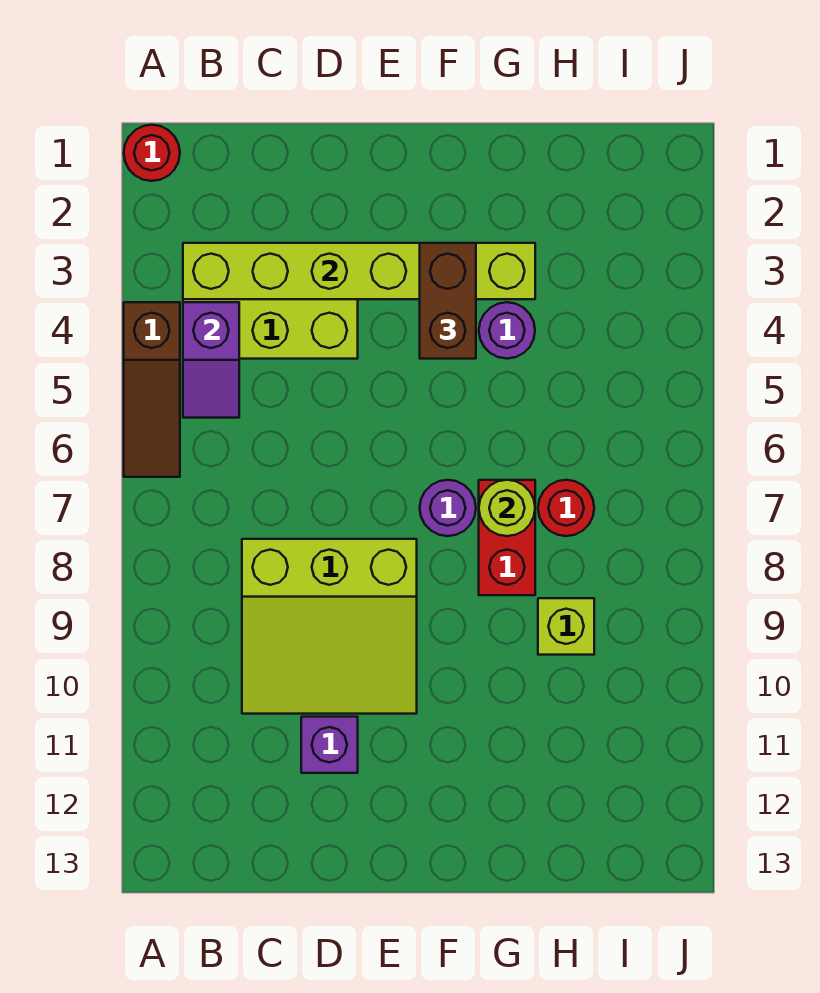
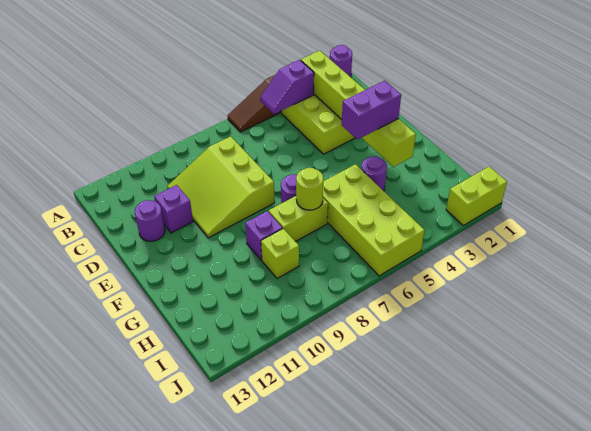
red round brick A1 level 1 -> purple round brick A1 level 1
none -> purple round brick D12 level 1
brown brick F3:F4 level 3 -> purple brick F3:F4 level 3
none -> lime brick G5:J6 level 1
red brick G7:G8 level 1 -> lime brick G7:G8 level 1
none -> purple brick G9 level 1
red round brick H7 level 1 -> none
none -> lime brick J1:J2 level 1

